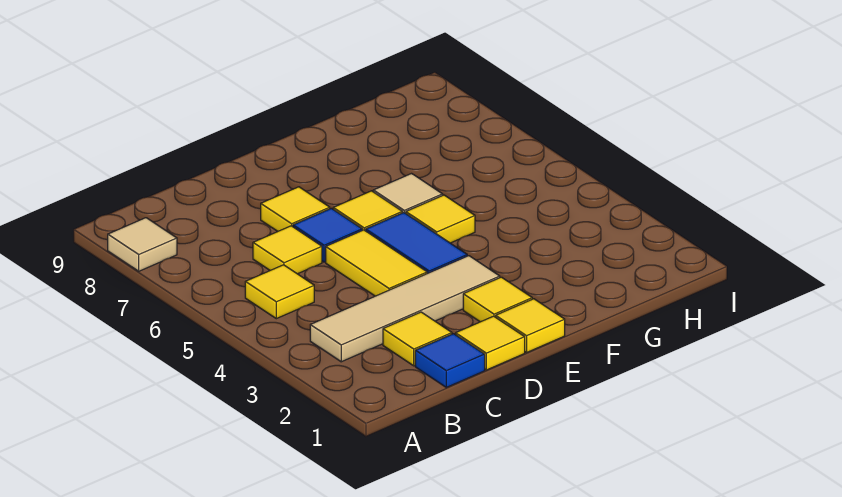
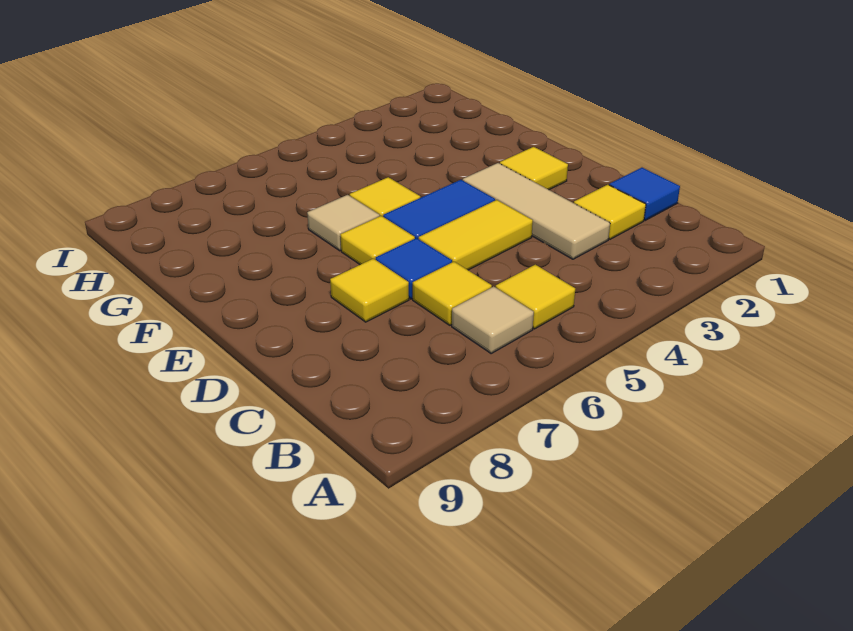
tan tile A8 level 1 -> tan tile B6 level 1
tan tile B3:E3 level 1 -> tan tile C3:E3 level 1
yellow tile D1 level 1 -> none
yellow tile E1 level 1 -> none

